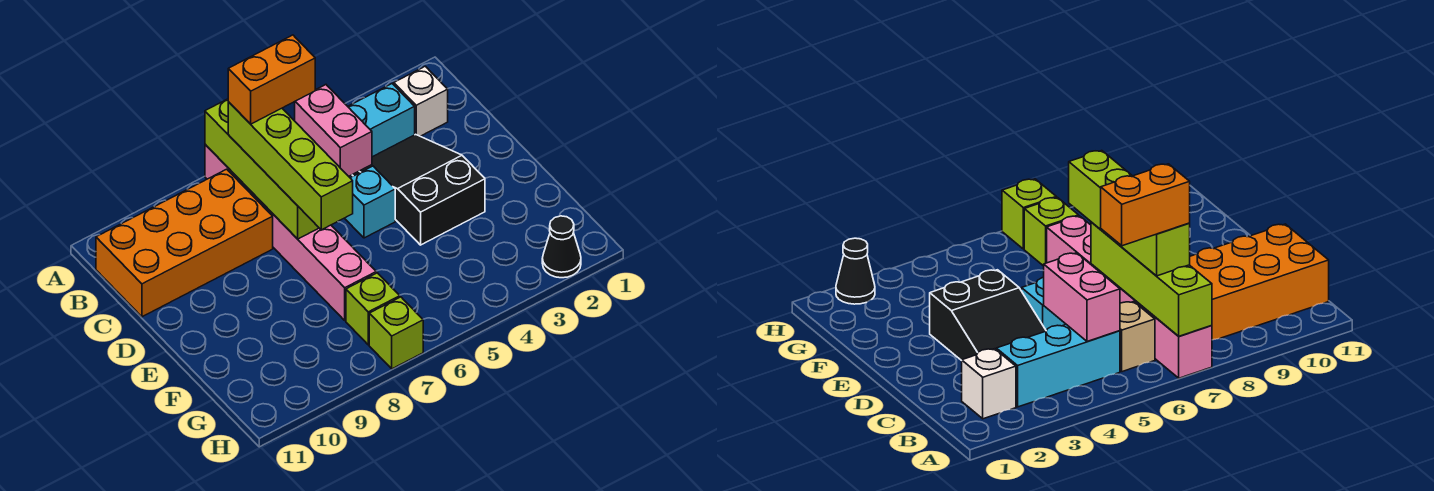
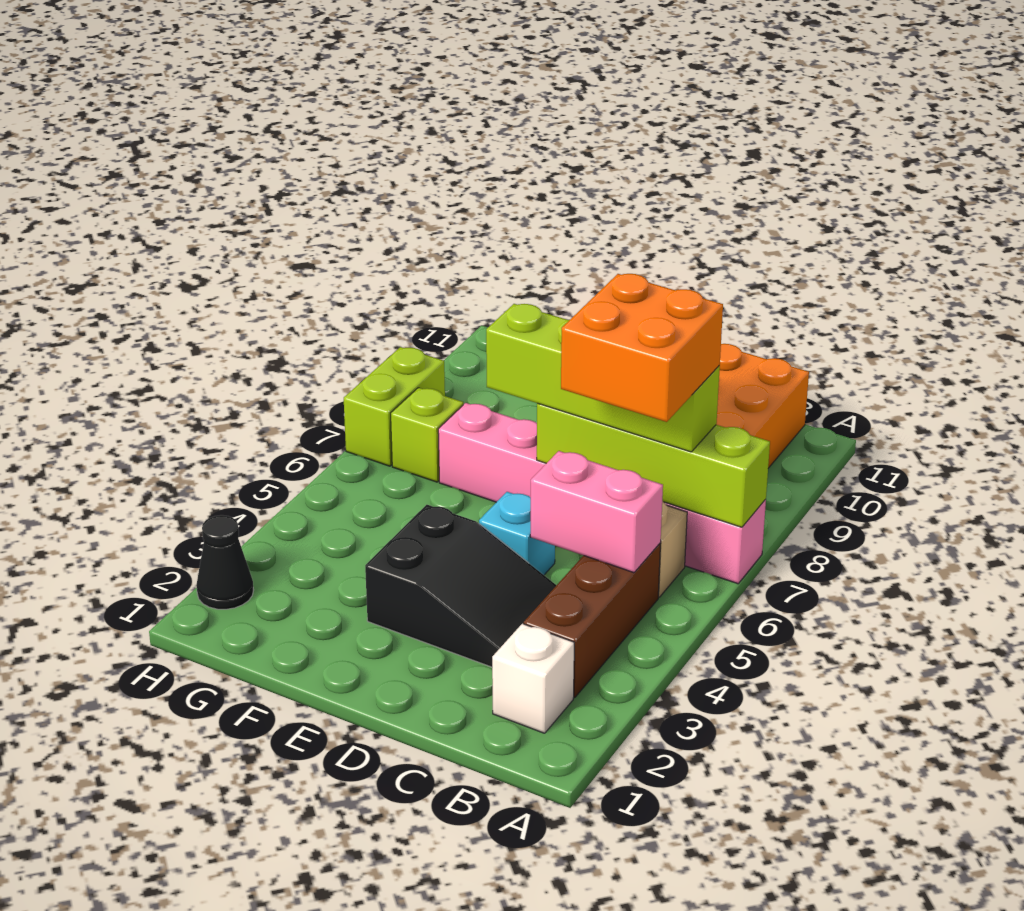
cyan brick B3:B5 level 1 -> brown brick B3:B5 level 1
orange brick B6:B7 level 4 -> orange brick B6:C7 level 4
lime brick H7 level 1 -> lime brick H7:H8 level 1

